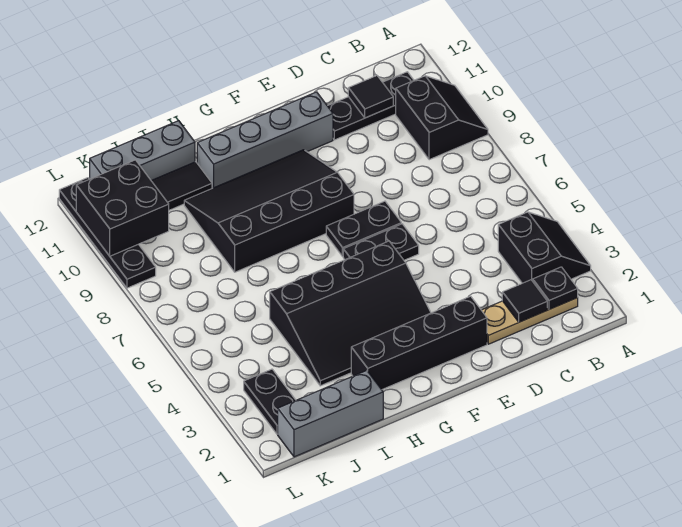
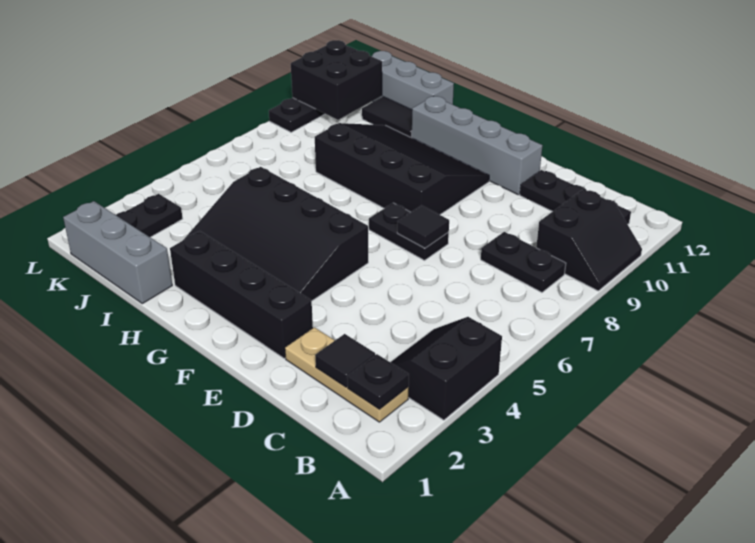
black slope A3:B4 level 1 top B -> black slope A3:B4 level 1 top A
black tile C11 level 2 -> black tile E7 level 2
black plate E6:F6 level 1 -> black plate B8:C8 level 1

